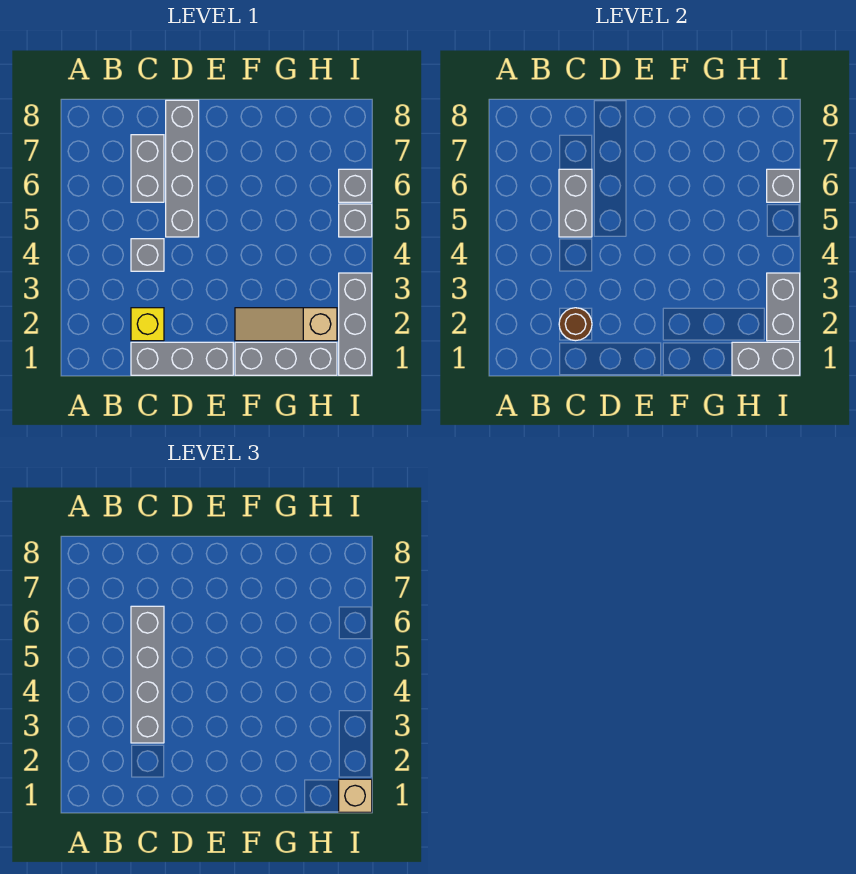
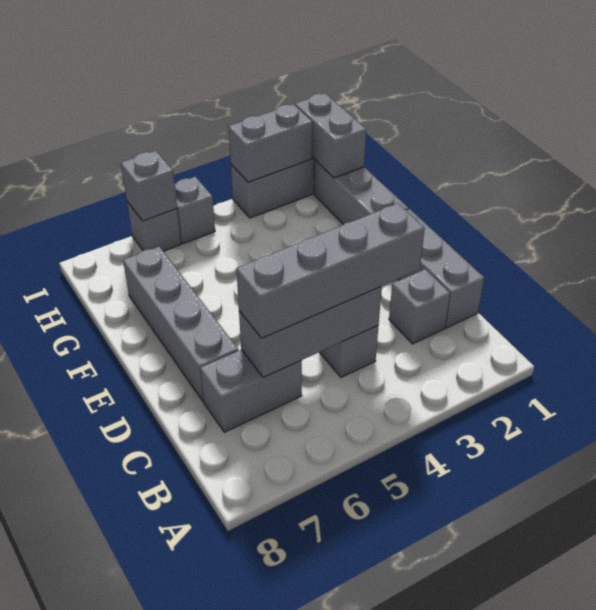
yellow brick C2 level 1 -> grey brick C2 level 1
brown round brick C2 level 2 -> none
grey brick C5:C6 level 2 -> grey brick C4:C6 level 2
grey brick D5:D8 level 1 -> grey brick D7:G7 level 1
tan slope F2:H2 level 1 top H -> none
tan brick I1 level 3 -> none

